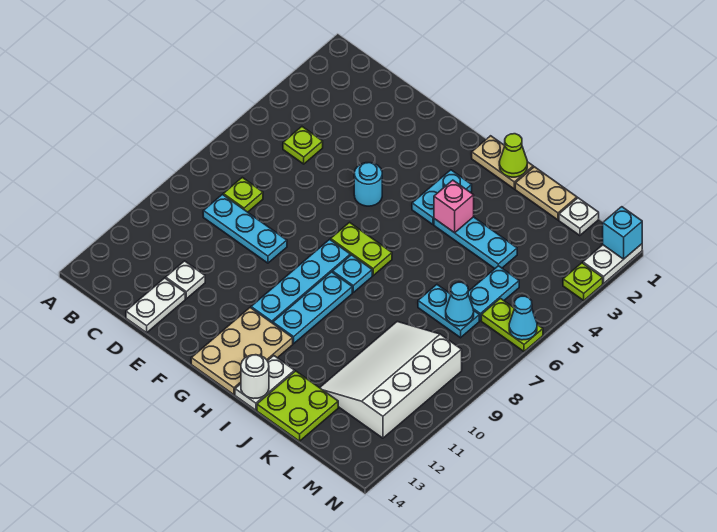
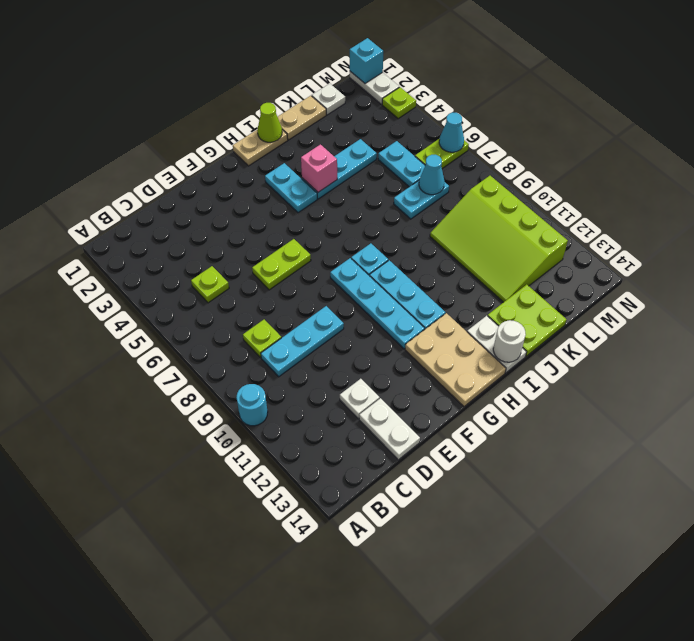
cyan round brick F5 level 1 -> cyan round brick A10 level 1
lime plate G7:H7 level 1 -> lime plate E6:F6 level 1
white slope K9:M12 level 1 top M -> lime slope K9:M12 level 1 top M

